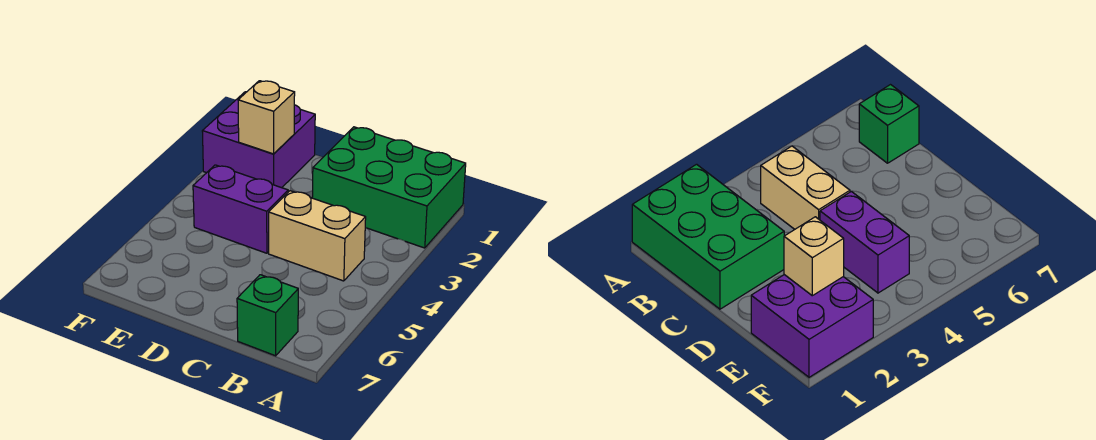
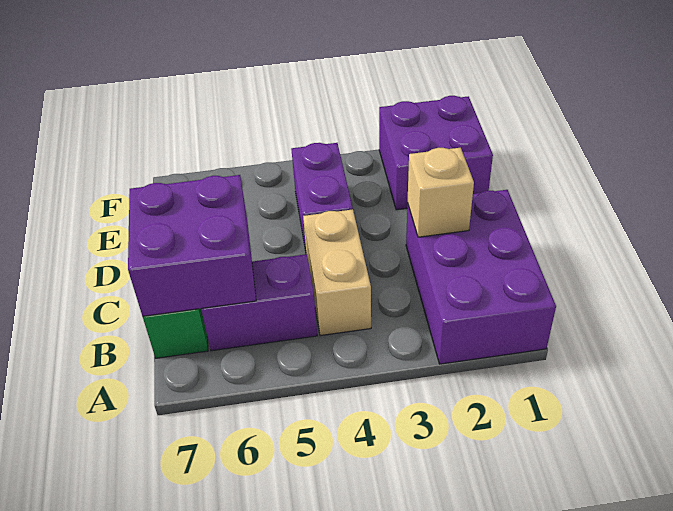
green brick A1:C2 level 1 -> purple brick A1:C2 level 1
none -> purple brick B5:B6 level 1
none -> purple brick B6:C7 level 2
tan brick E2 level 2 -> tan brick C2 level 2

